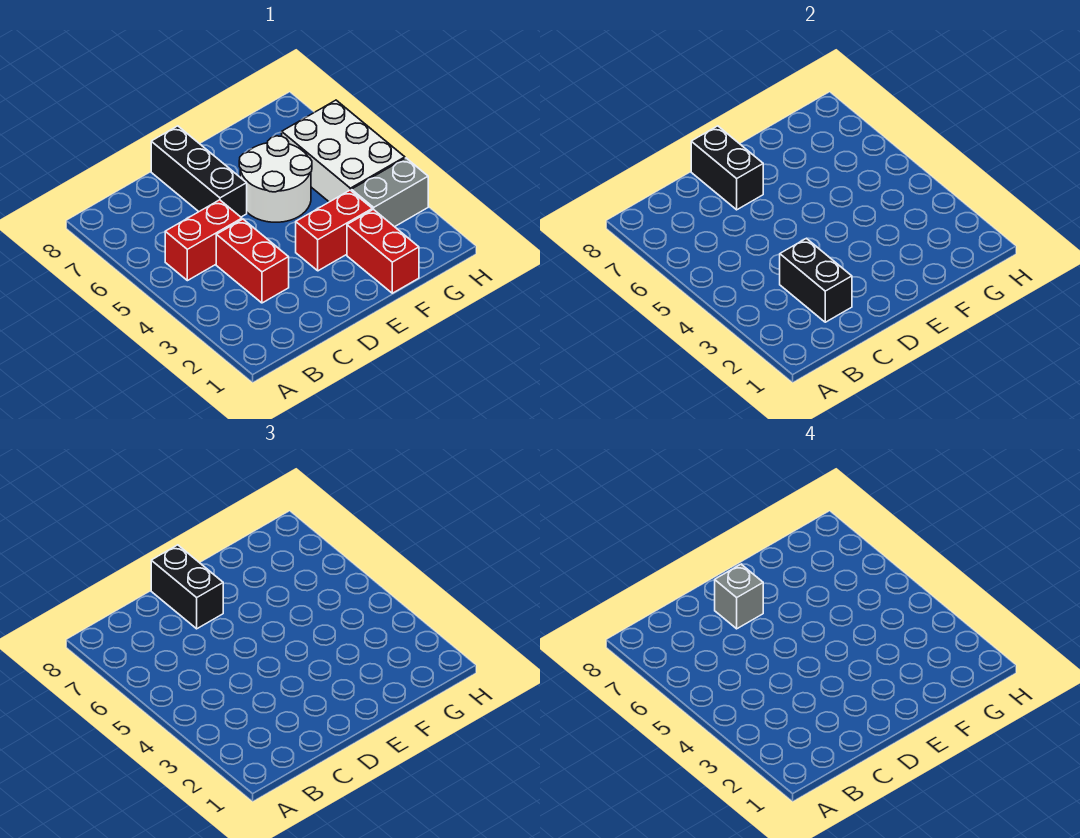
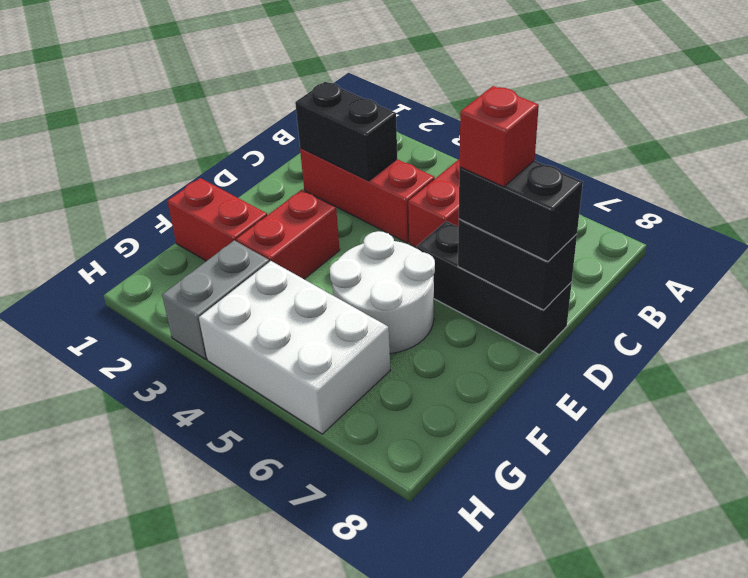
red brick C3:C4 level 1 -> red brick C2:C4 level 1
grey brick D7 level 4 -> red brick D7 level 4

